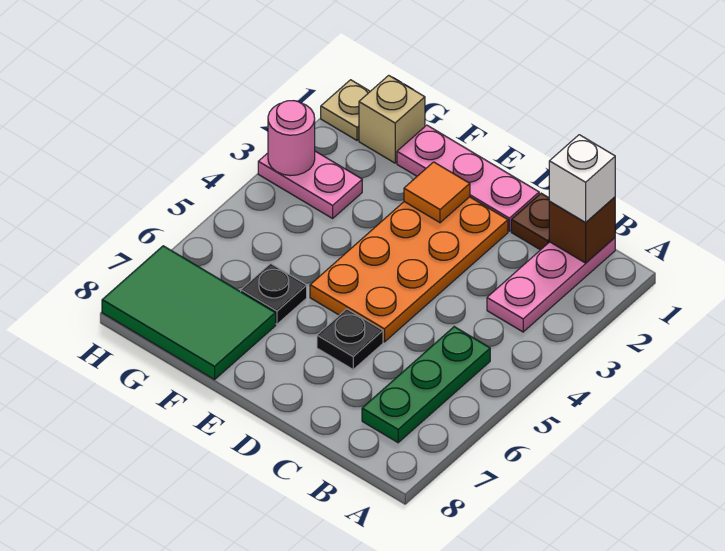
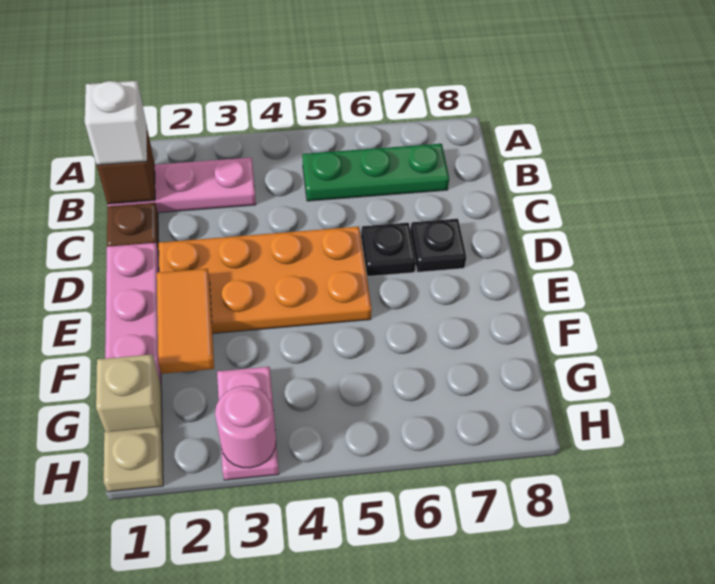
orange tile E2 level 2 -> orange tile E2:F2 level 2
black plate F6 level 1 -> black plate D7 level 1
green tile F7:H8 level 1 -> none

